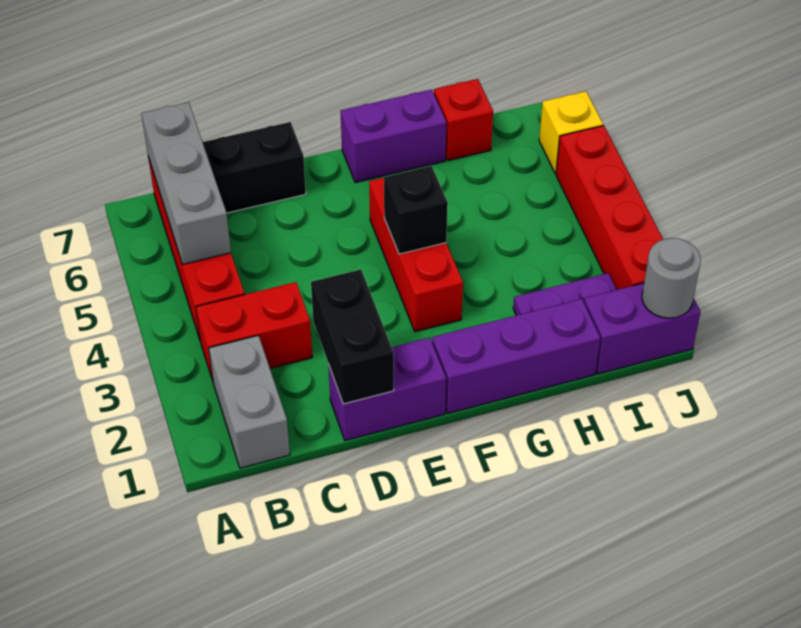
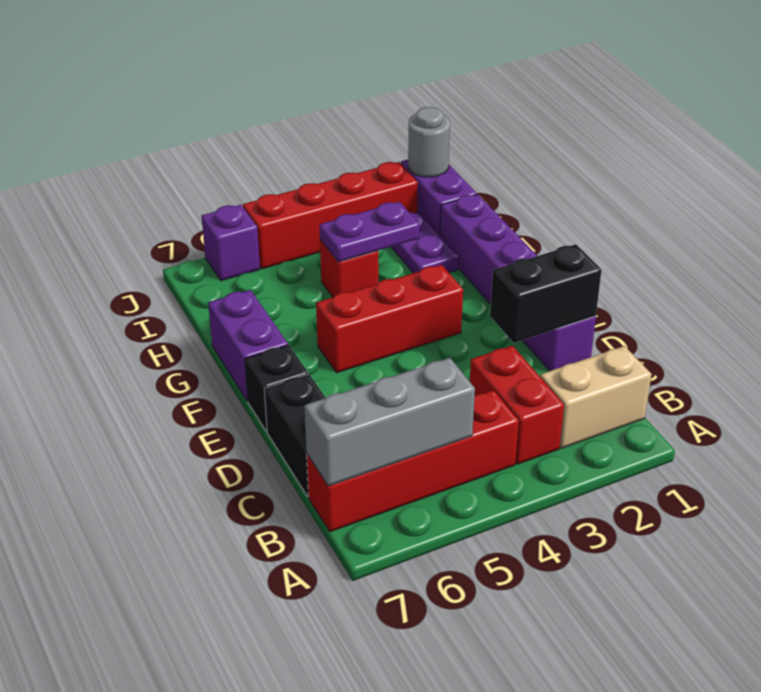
grey brick B1:B2 level 1 -> tan brick B1:B2 level 1
black brick F4 level 2 -> black brick E7 level 1
none -> purple plate H3:H4 level 2
red brick H7 level 1 -> red brick H4 level 1
yellow brick J6 level 1 -> purple brick J6 level 1

